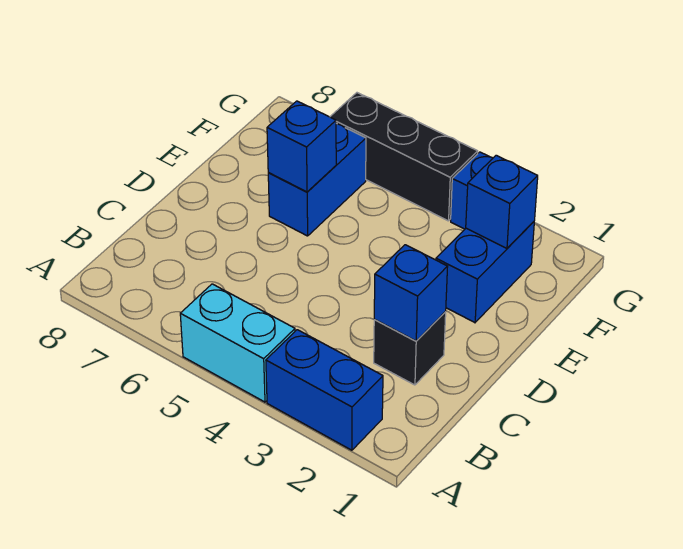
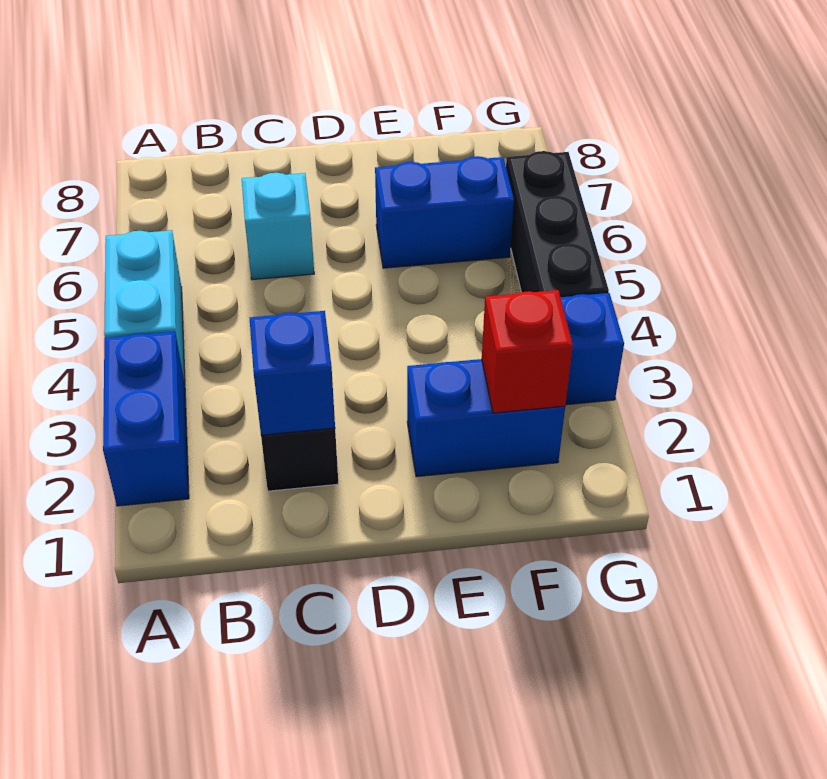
none -> cyan brick C6 level 1
blue brick E6 level 2 -> none
blue brick F2 level 2 -> red brick F2 level 2

